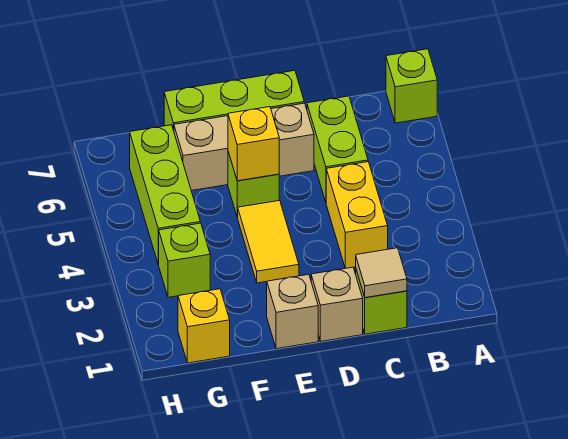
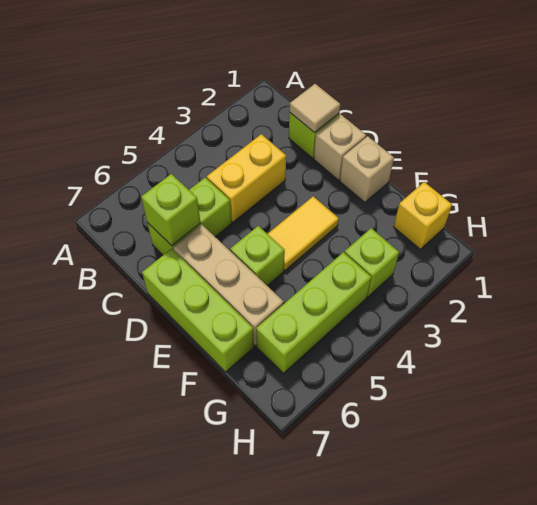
lime brick A7 level 1 -> lime brick C6 level 2
yellow brick E5 level 2 -> none

